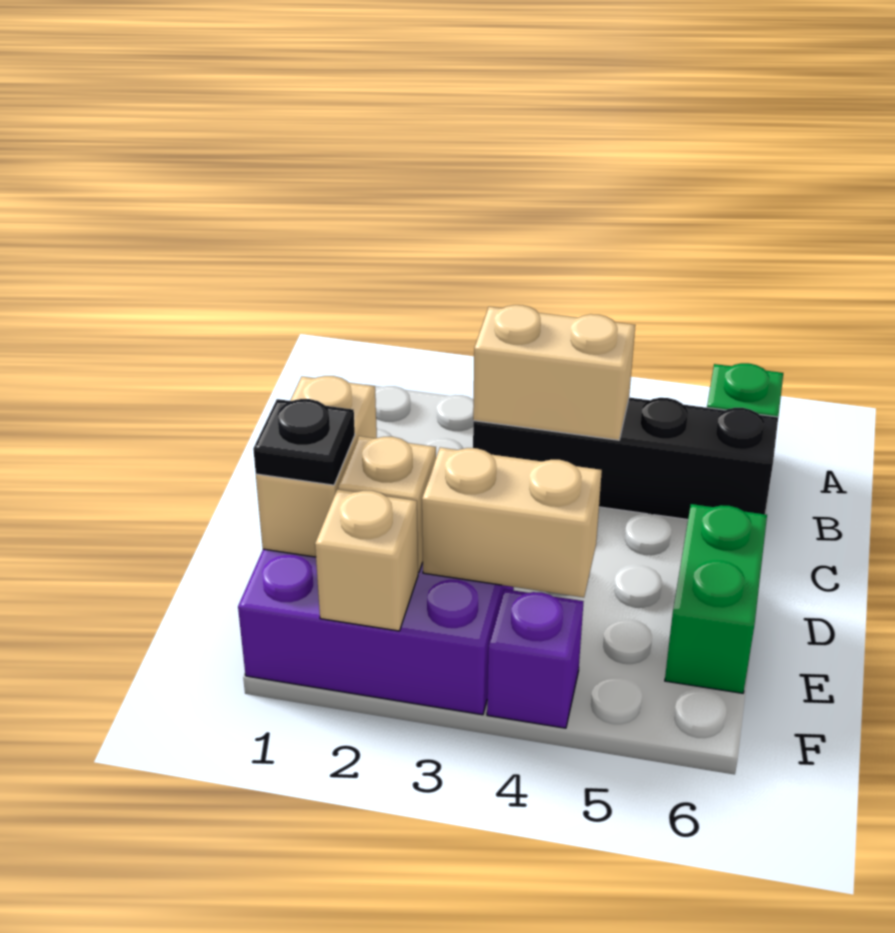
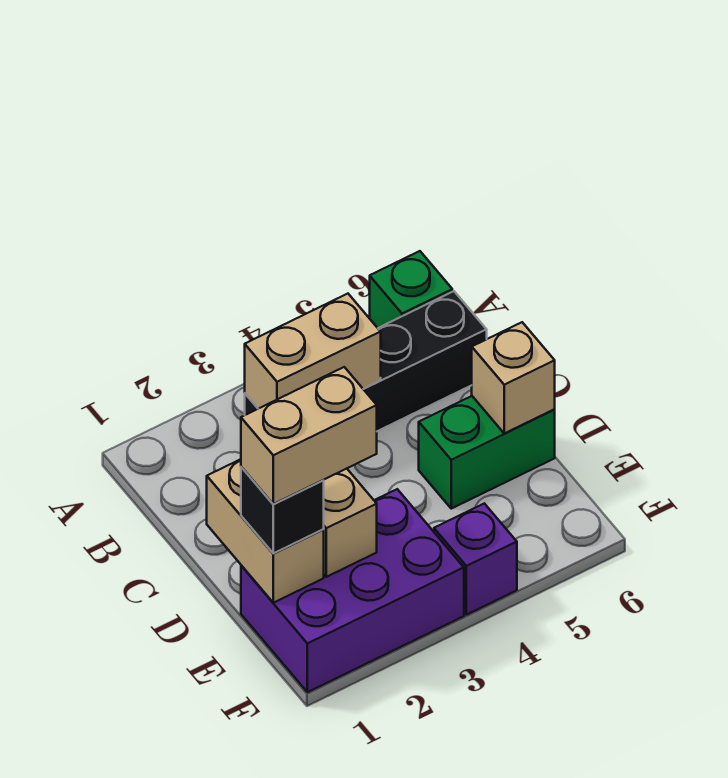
green brick D6:E6 level 1 -> green brick D5:D6 level 1
black plate E1 level 3 -> black brick E1 level 3
tan brick E3:E4 level 2 -> tan brick E1:E2 level 4
tan brick F2 level 2 -> tan brick D6 level 2

